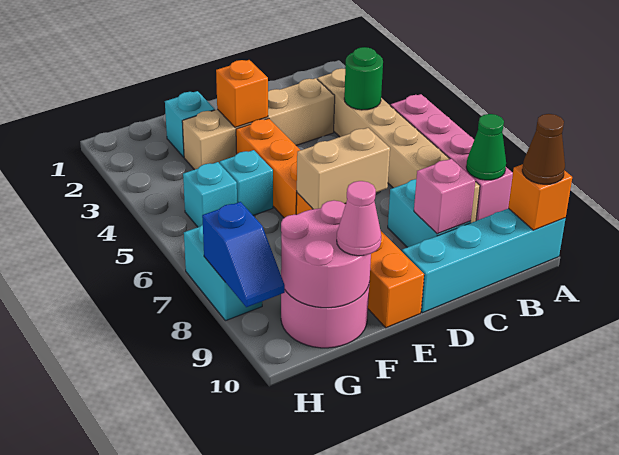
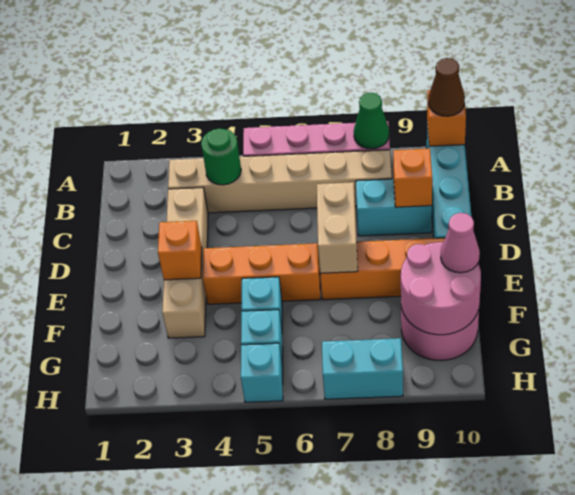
pink brick C9 level 2 -> orange brick C9 level 2
cyan brick F2 level 1 -> cyan brick H5 level 1
blue slope H8:H9 level 2 top 8 -> none

